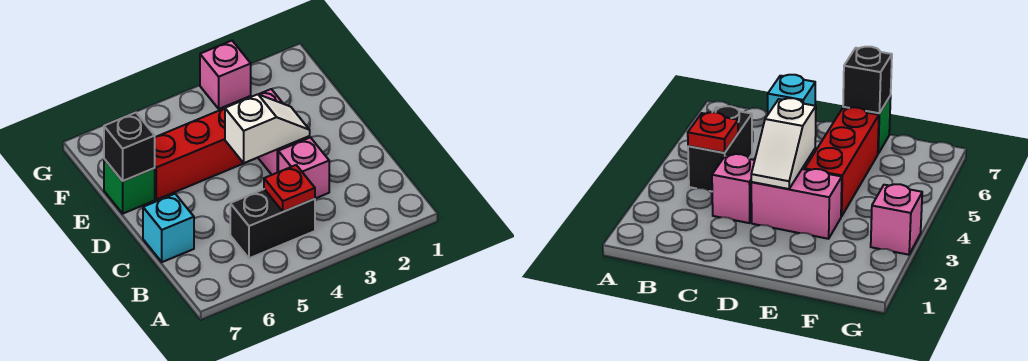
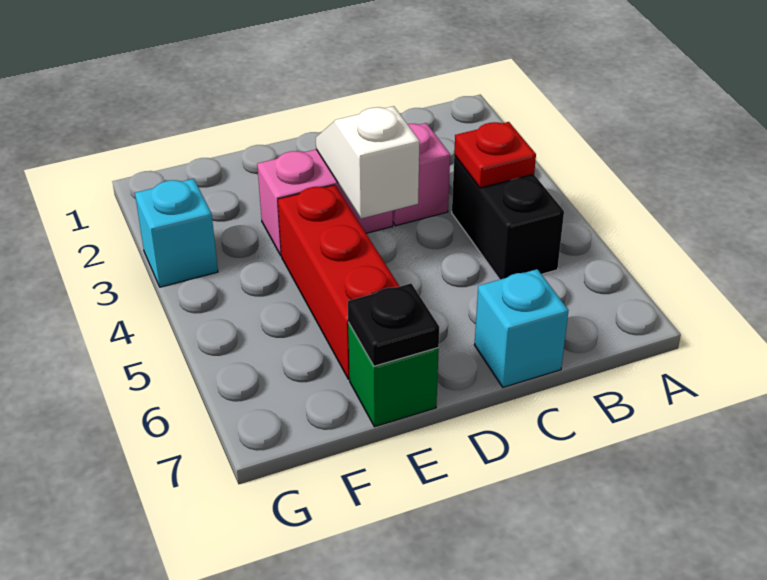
black brick E7 level 2 -> black plate E7 level 2
pink brick G3 level 1 -> cyan brick G3 level 1

